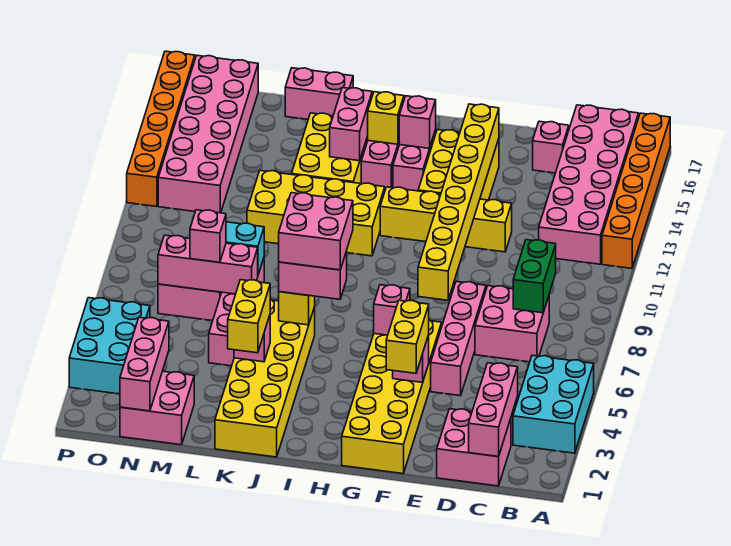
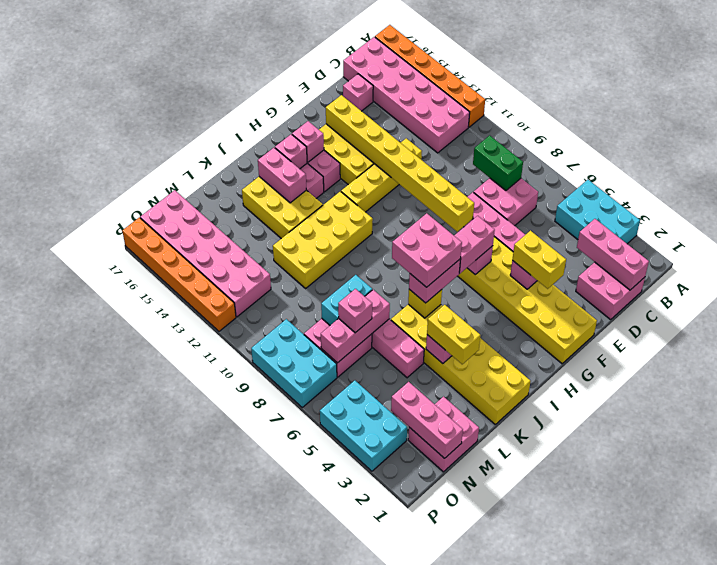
yellow brick I15 level 2 -> pink brick I15 level 2
pink brick K17:L17 level 1 -> pink brick G6:H6 level 3
none -> cyan brick O7:P9 level 1

